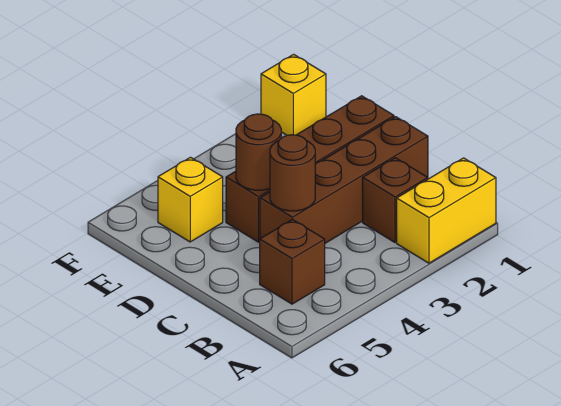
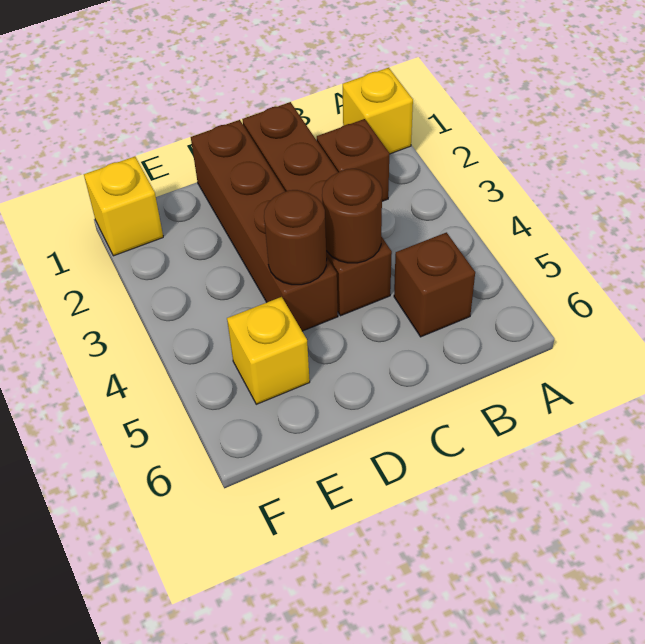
yellow brick A1:A2 level 1 -> yellow brick A1 level 1

